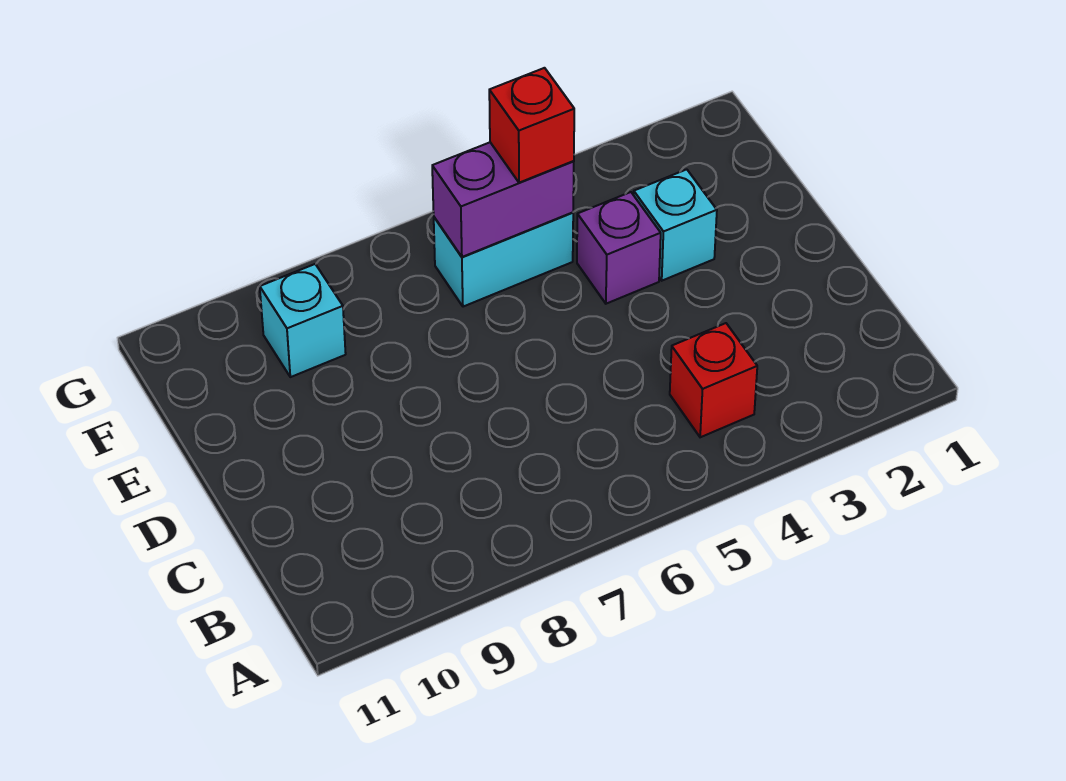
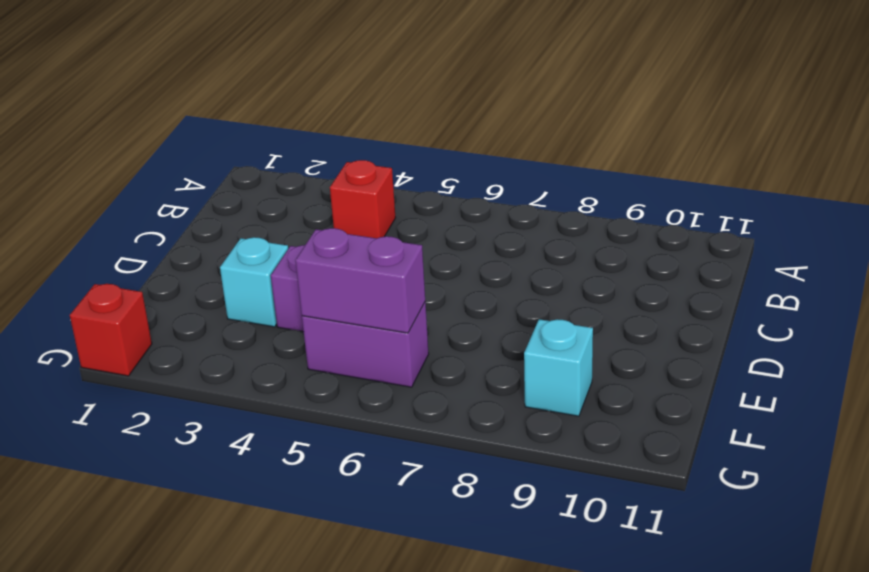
cyan brick F5:F6 level 1 -> purple brick F5:F6 level 1
red brick F5 level 3 -> red brick G1 level 1

